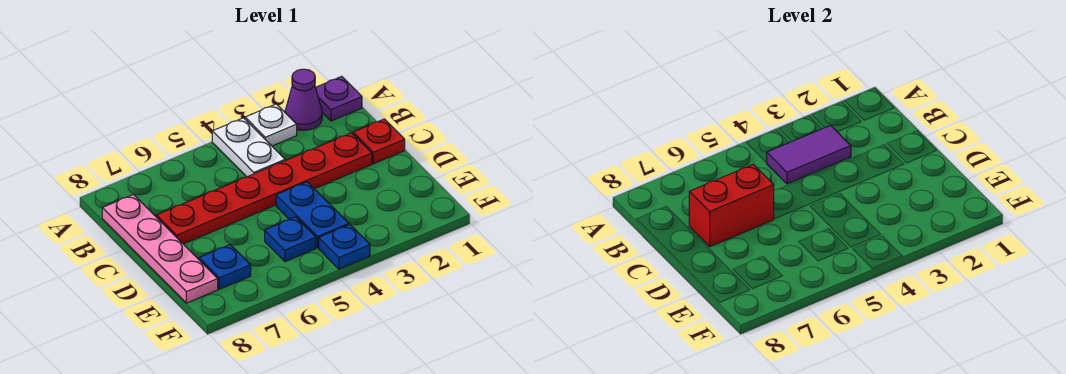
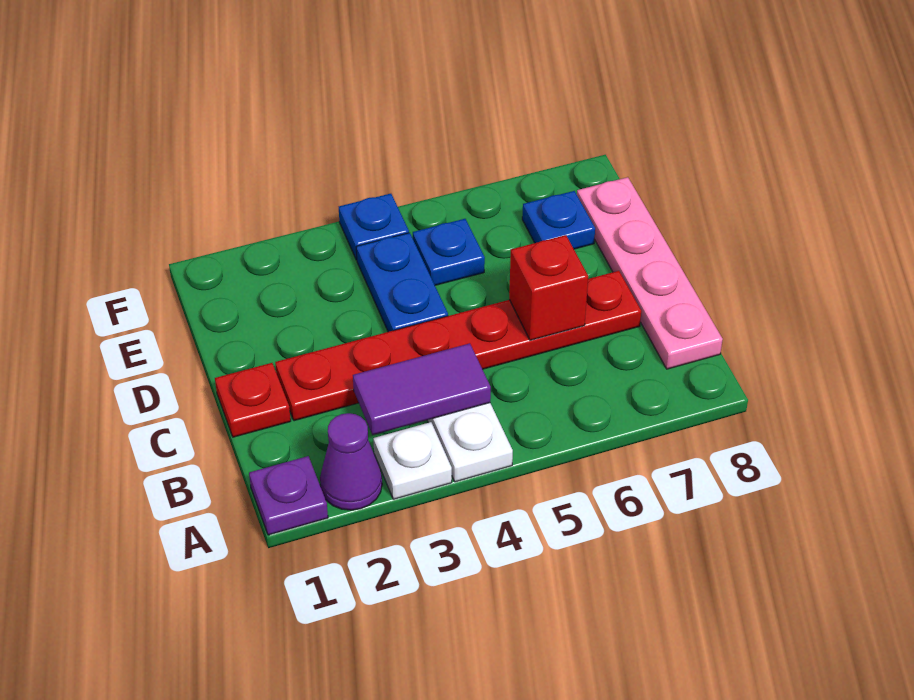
red brick C6:C7 level 2 -> red brick C6 level 2

